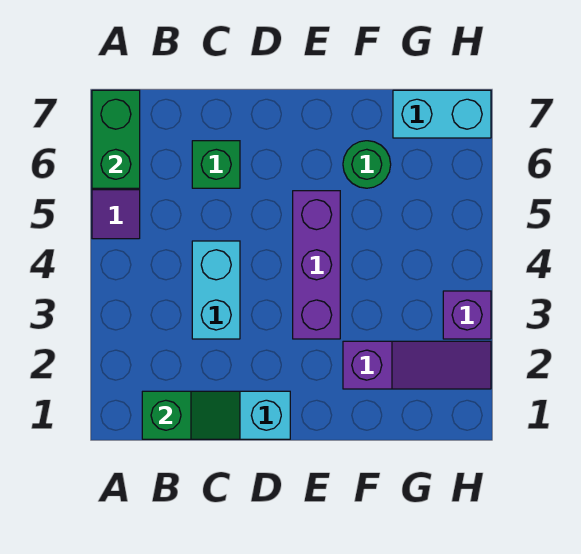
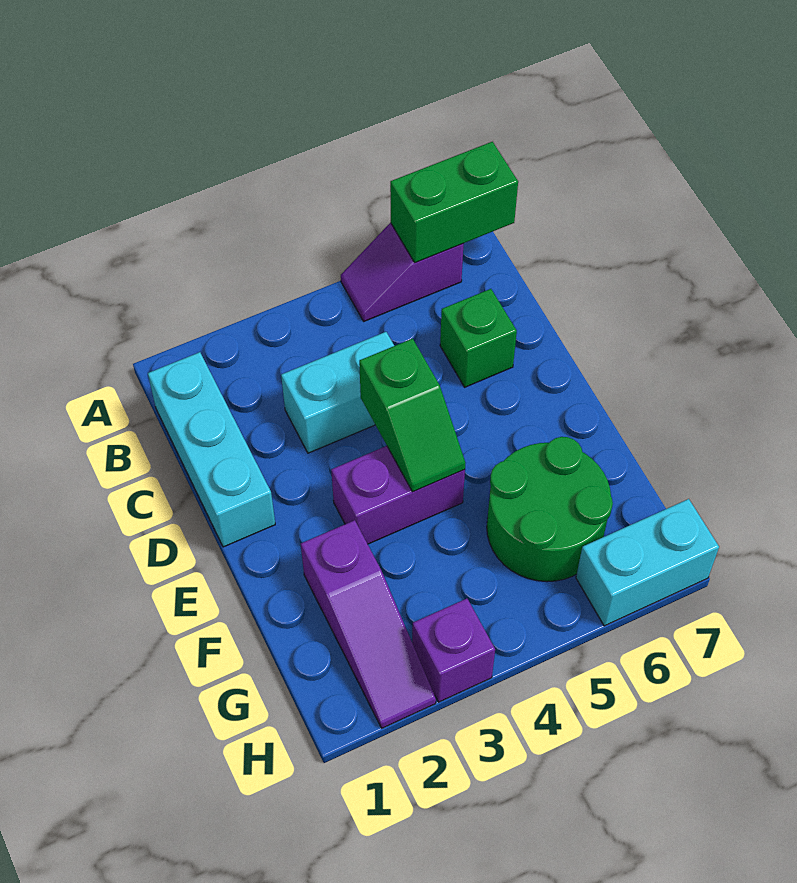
green slope B1:C1 level 2 top B -> green slope D4:E4 level 2 top D
purple brick E3:E5 level 1 -> purple brick E3:E4 level 1
green round brick F6 level 1 -> green round brick F5:G6 level 1
cyan brick G7:H7 level 1 -> cyan brick H6:H7 level 1

